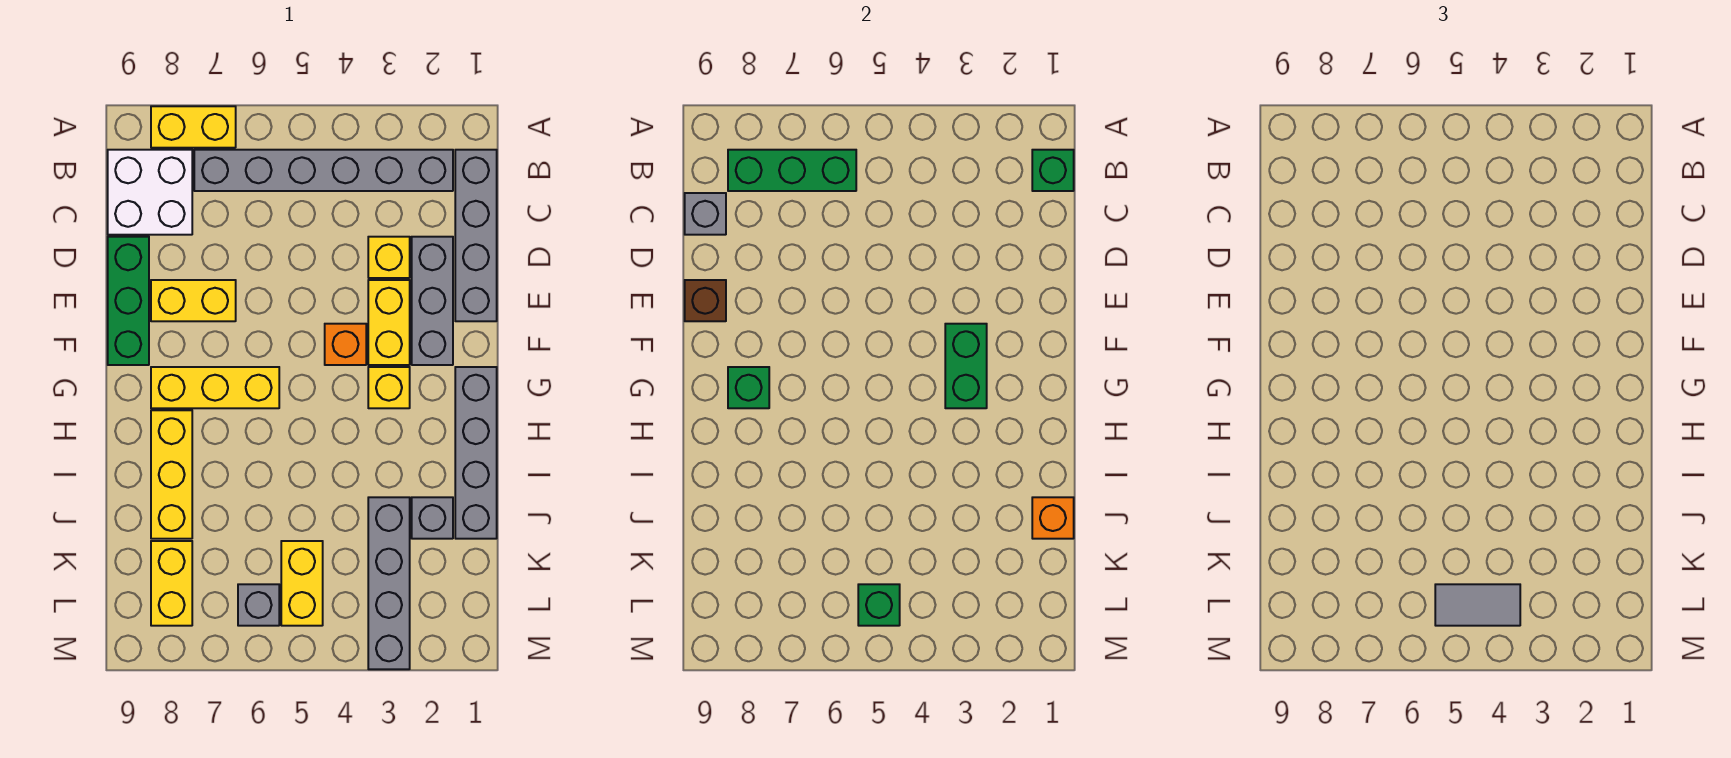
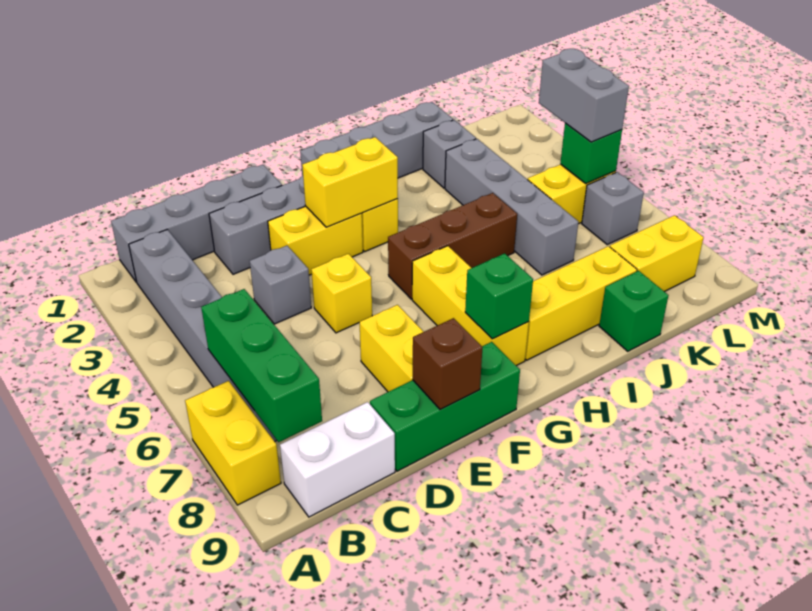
green brick B1 level 2 -> green brick J9 level 1
white brick B8:C9 level 1 -> white brick B9:C9 level 1
grey brick C9 level 2 -> grey brick D4 level 1
yellow brick D3 level 1 -> yellow brick E5 level 1
green brick F3:G3 level 2 -> yellow brick F3:G3 level 2
orange brick F4 level 1 -> none
none -> brown brick G5:I5 level 1
orange brick J1 level 2 -> none
grey brick J3:M3 level 1 -> grey brick J3:J6 level 1
grey tile L4:L5 level 3 -> grey brick L4:L5 level 3

